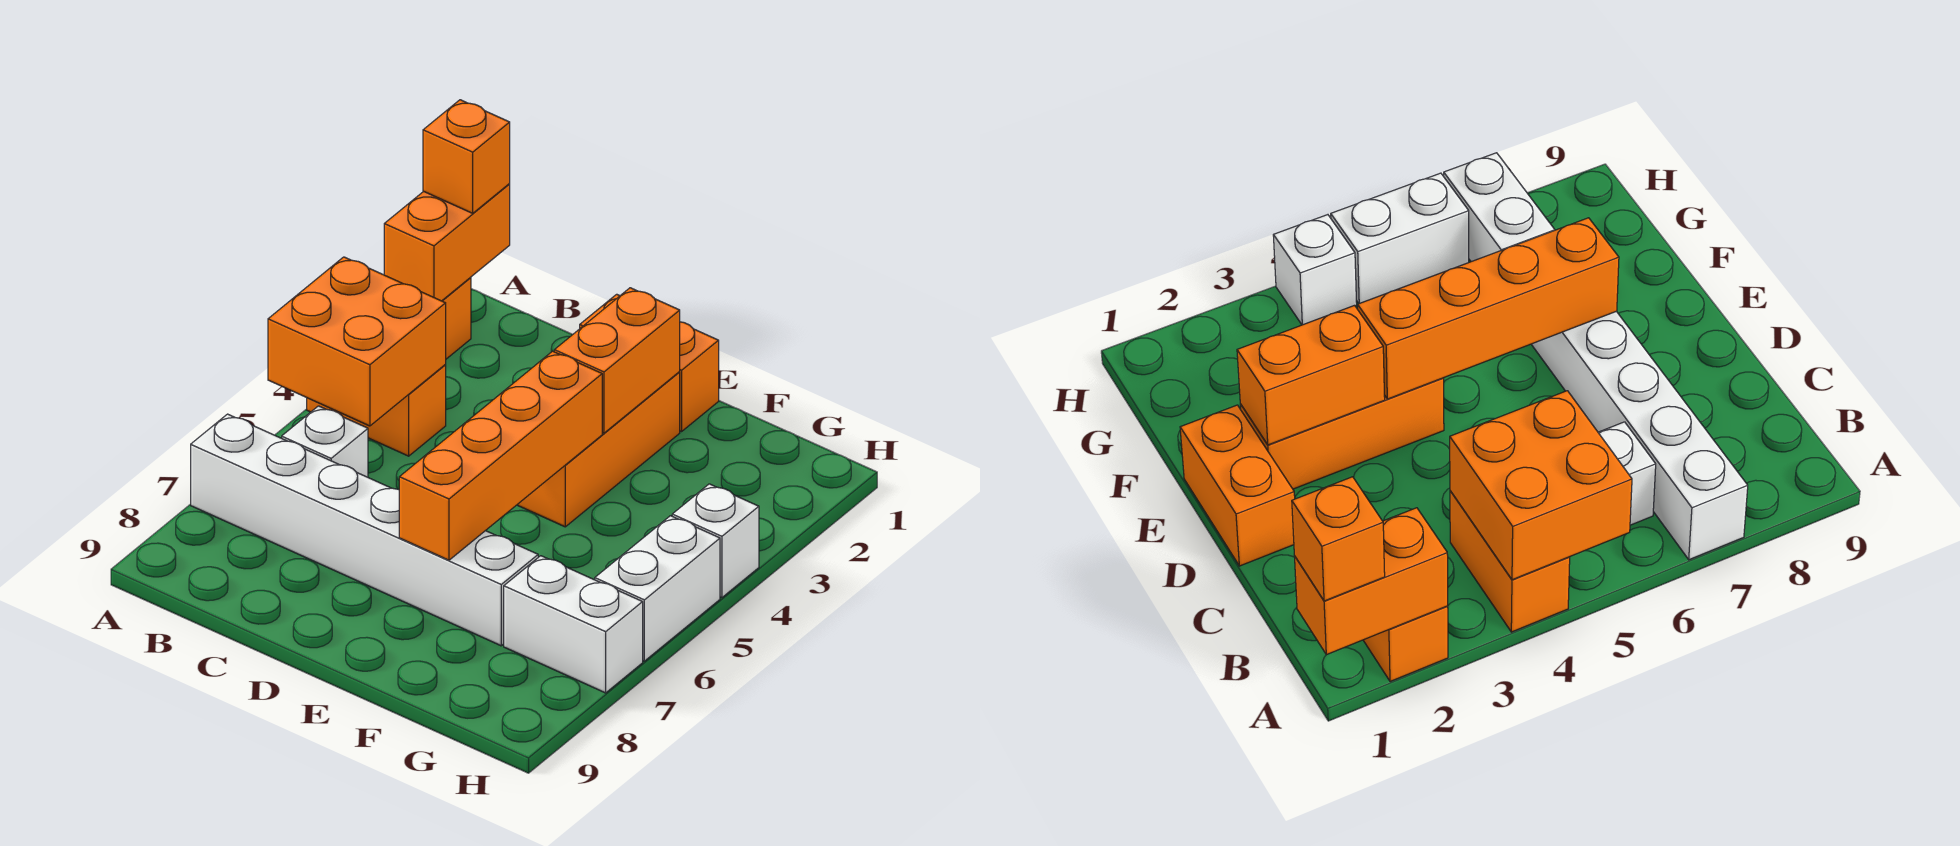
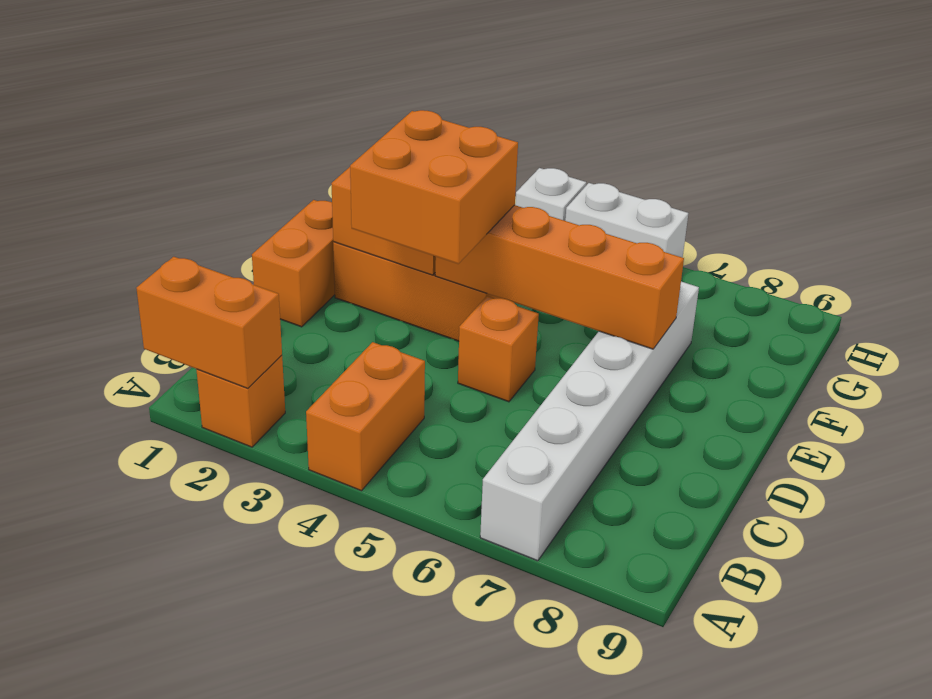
orange brick A1 level 3 -> orange brick D5 level 1
orange brick A4:B5 level 2 -> orange brick D3:E4 level 3
white brick B6 level 1 -> none
white brick G7:H7 level 1 -> none

